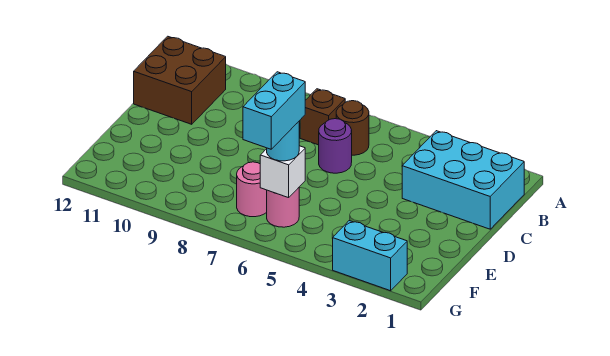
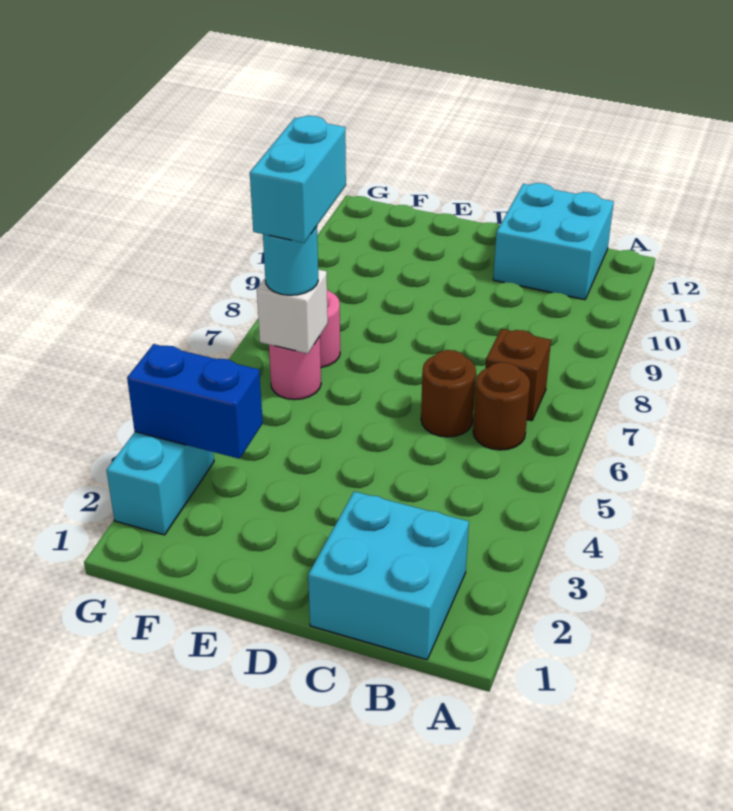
cyan brick B1:C3 level 1 -> cyan brick B1:C2 level 1
brown brick B11:C12 level 1 -> cyan brick B11:C12 level 1
purple round brick C6 level 1 -> brown round brick C6 level 1
none -> blue brick F3:G3 level 2
cyan brick F6:G6 level 4 -> cyan brick F6:F7 level 4

